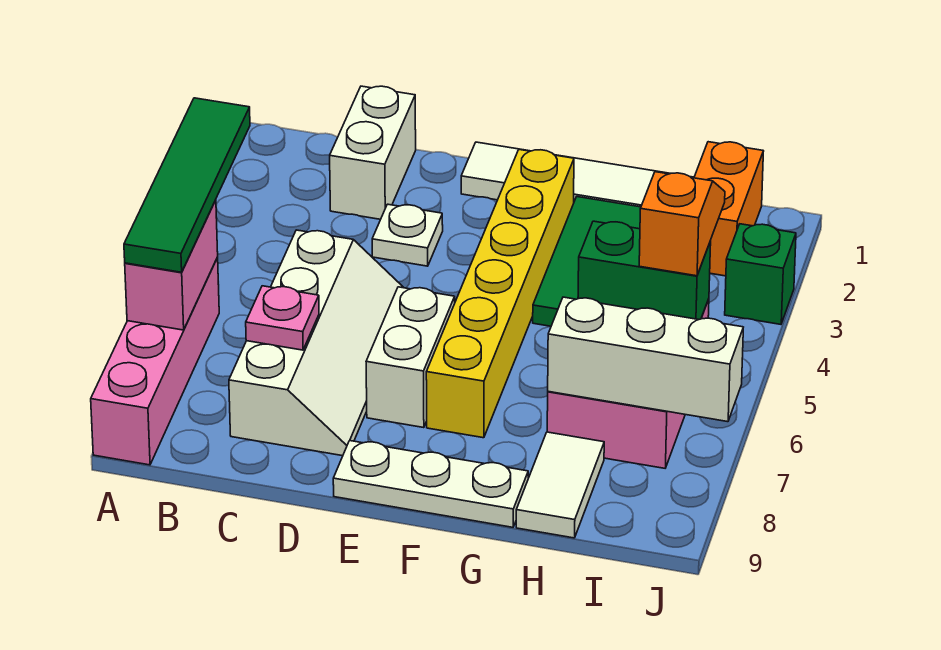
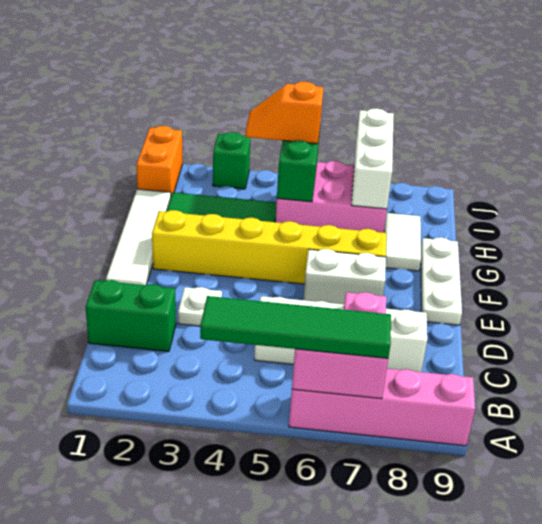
white brick C1:C2 level 1 -> green brick C1:C2 level 1
white tile H8:H9 level 1 -> white tile G8:H8 level 1
orange brick I1:I2 level 1 -> orange brick I1:J1 level 1

